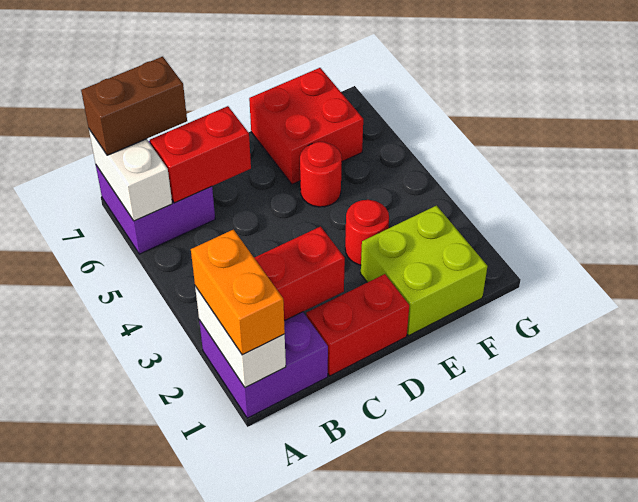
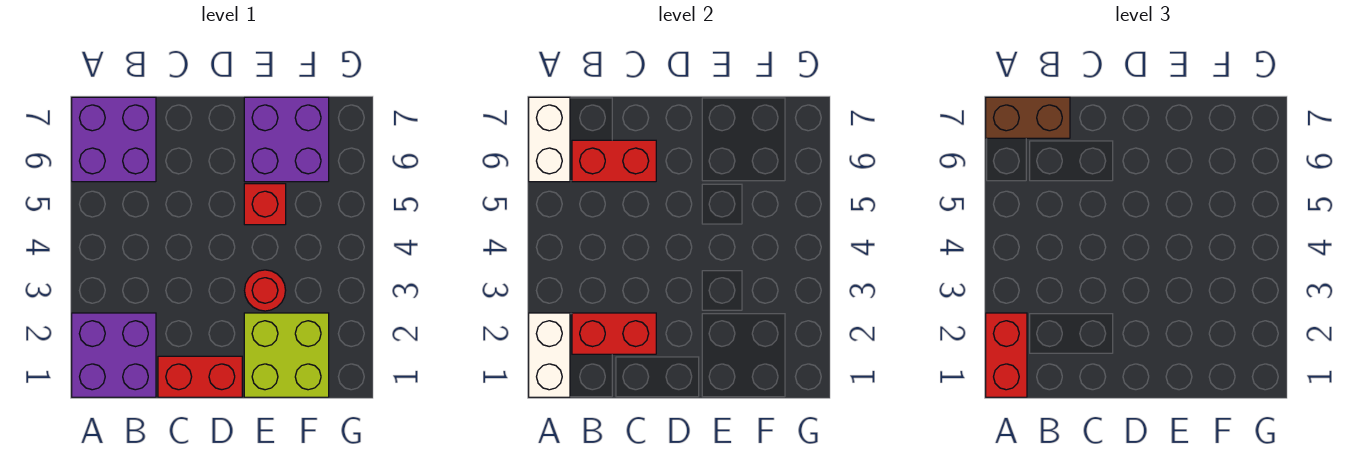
orange brick A1:A2 level 3 -> red brick A1:A2 level 3
red round brick E5 level 1 -> red brick E5 level 1
red brick E6:F7 level 1 -> purple brick E6:F7 level 1

